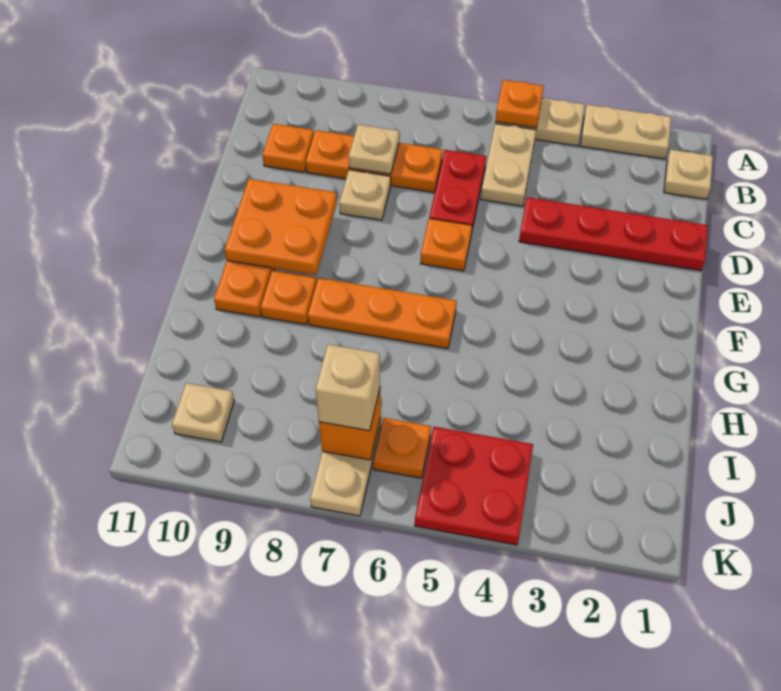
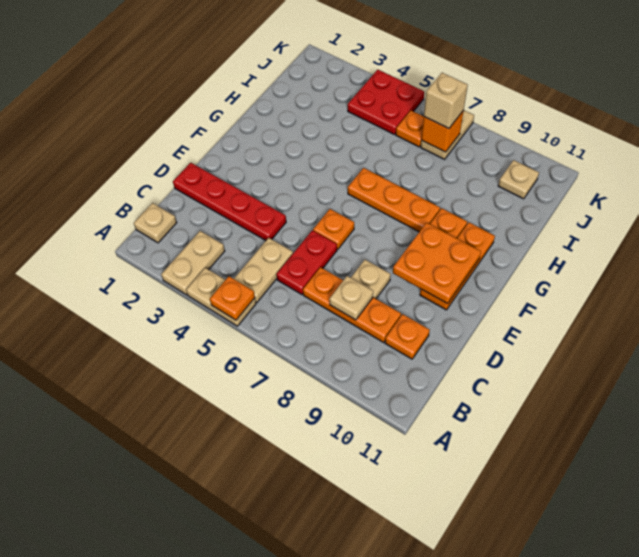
tan plate A2:A3 level 1 -> tan plate A3:B3 level 1

